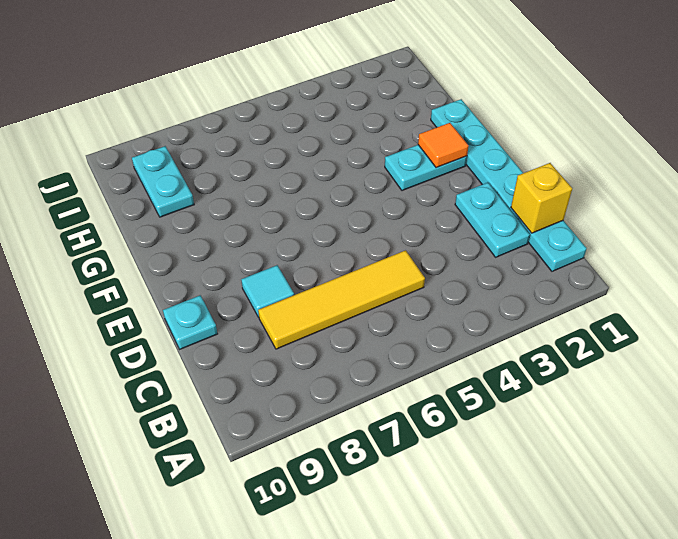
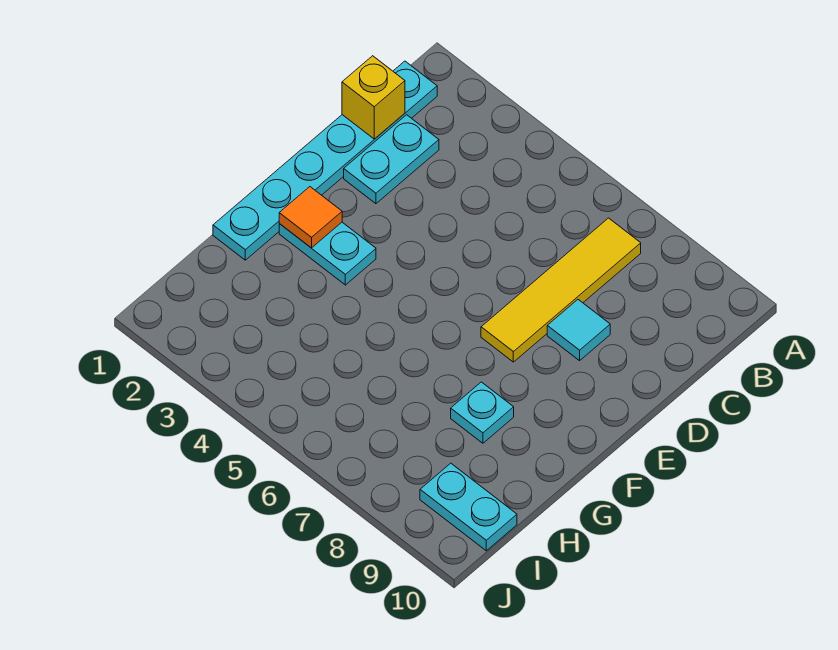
yellow tile C5:C8 level 1 -> yellow tile B7:E7 level 1
cyan plate D10 level 1 -> cyan plate G8 level 1
cyan plate H9:I9 level 1 -> cyan plate I9:I10 level 1

